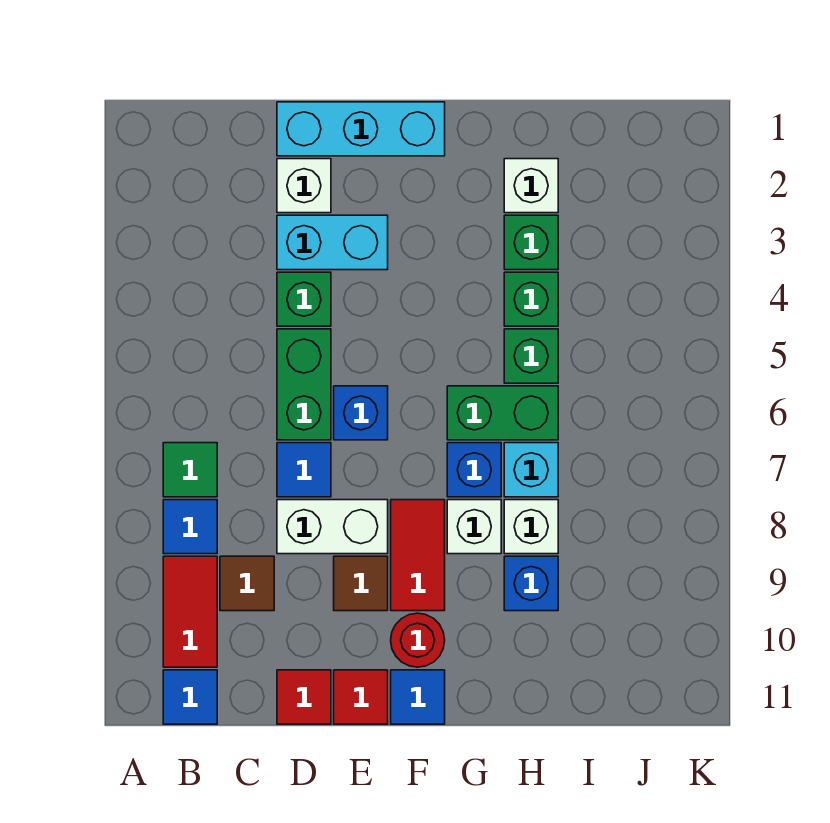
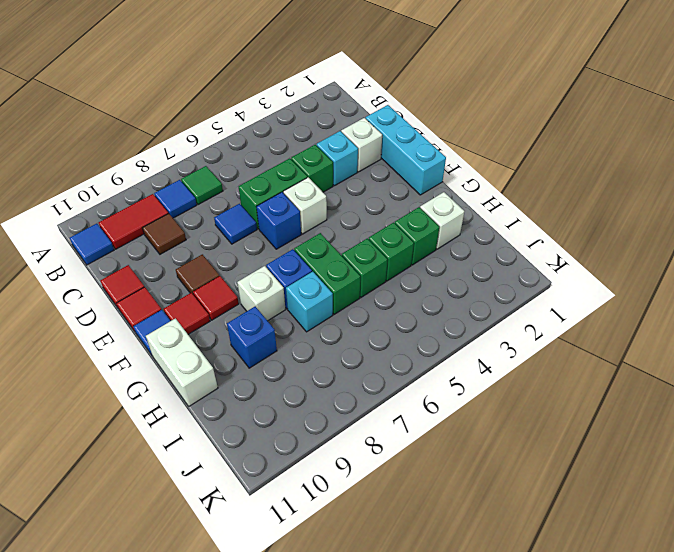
cyan brick D3:E3 level 1 -> cyan brick D3 level 1
white brick D8:E8 level 1 -> white brick G11:H11 level 1
red tile F8:F9 level 1 -> red tile F9 level 1
red round brick F10 level 1 -> red tile F10 level 1
white brick H8 level 1 -> white brick E5 level 1

